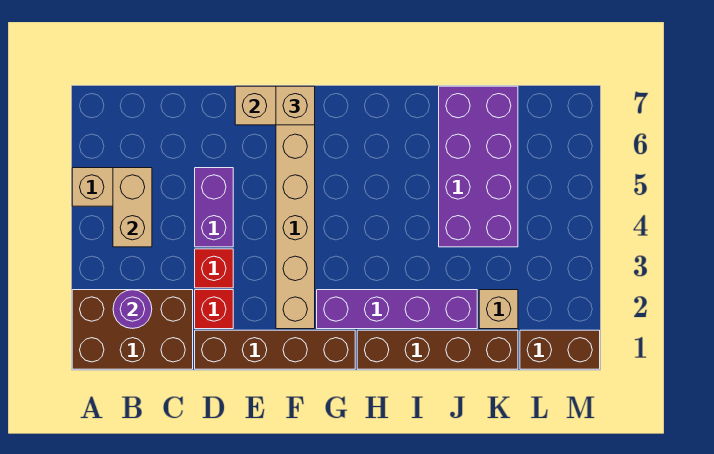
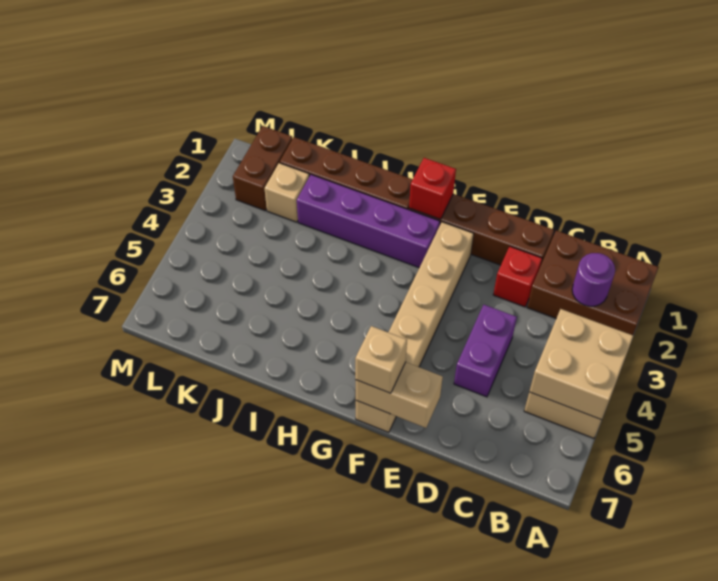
tan brick B4:B5 level 2 -> tan brick A4:B5 level 2
red brick D3 level 1 -> red brick G1 level 2
purple brick J4:K7 level 1 -> none
brown brick L1:M1 level 1 -> brown brick L1:L2 level 1

